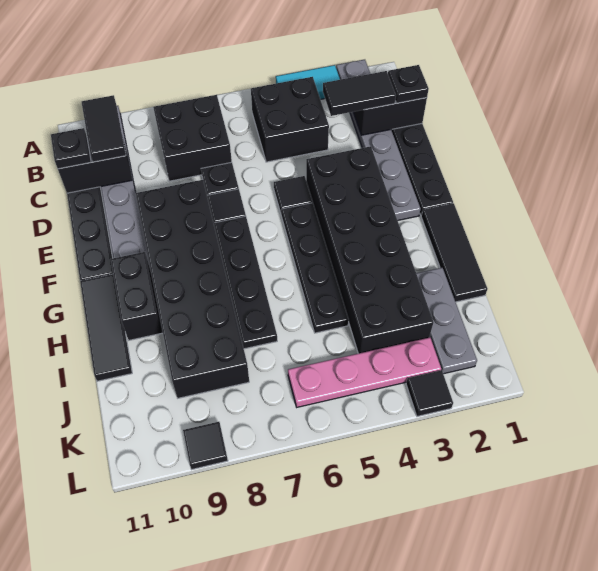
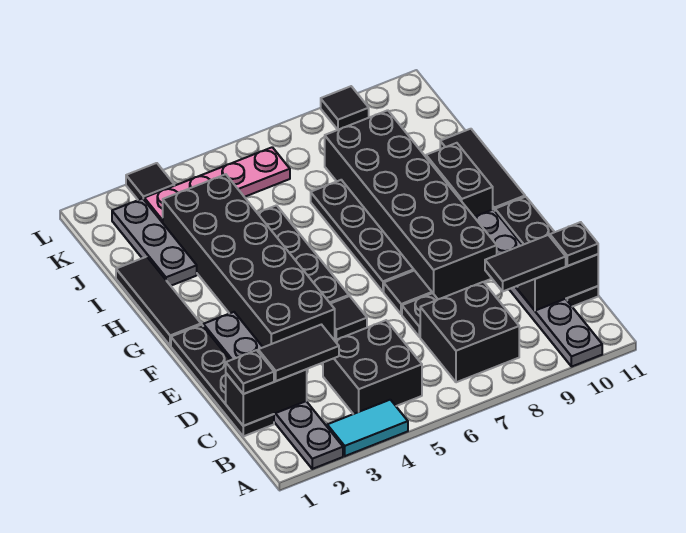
black tile B10:C10 level 3 -> black tile C9:C10 level 3

